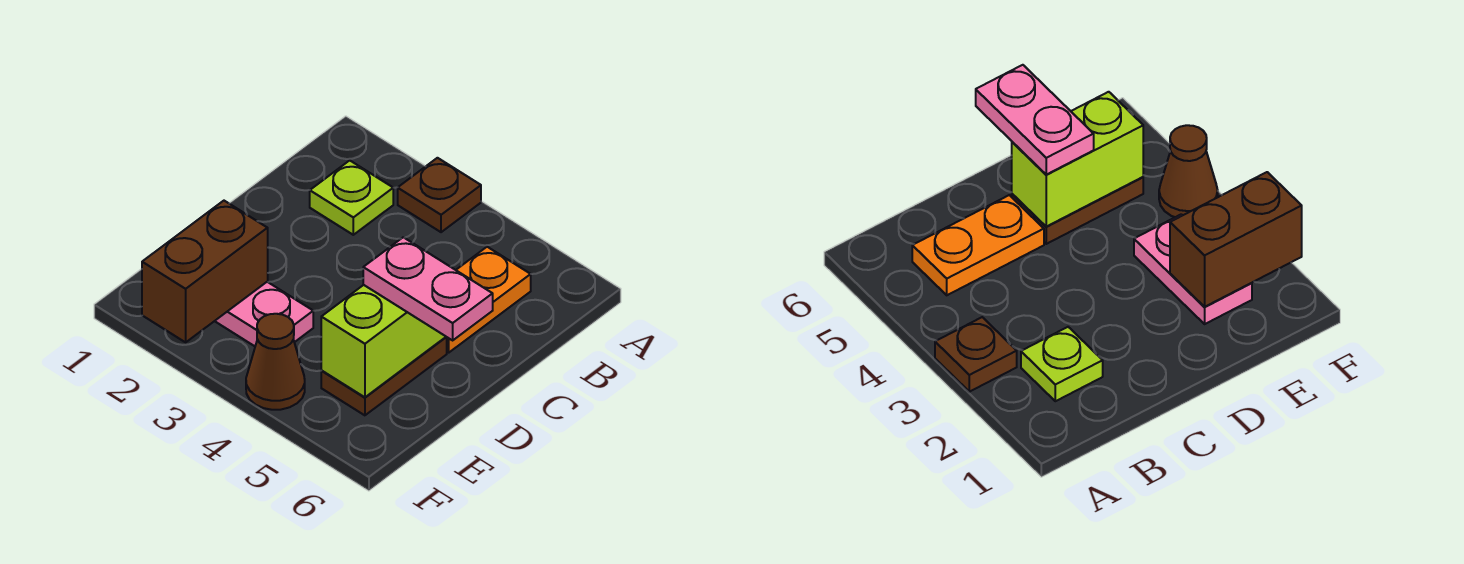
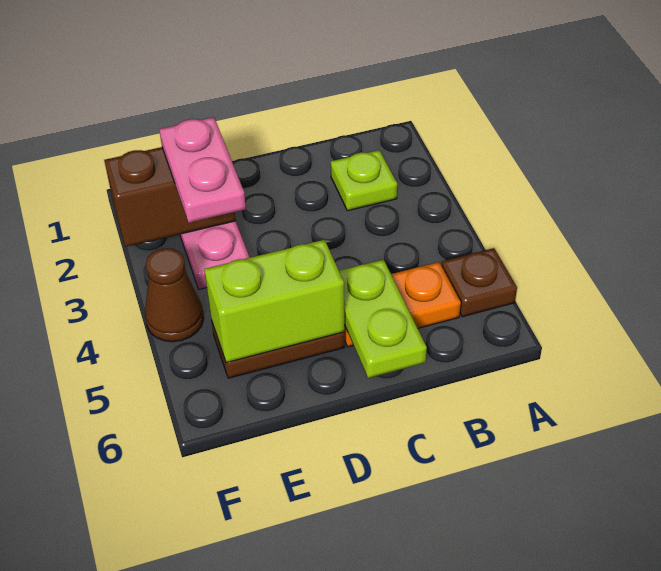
brown plate A3 level 1 -> brown plate A5 level 1
none -> lime plate C5:C6 level 2
pink plate D5:D6 level 3 -> pink plate E2:E3 level 3

